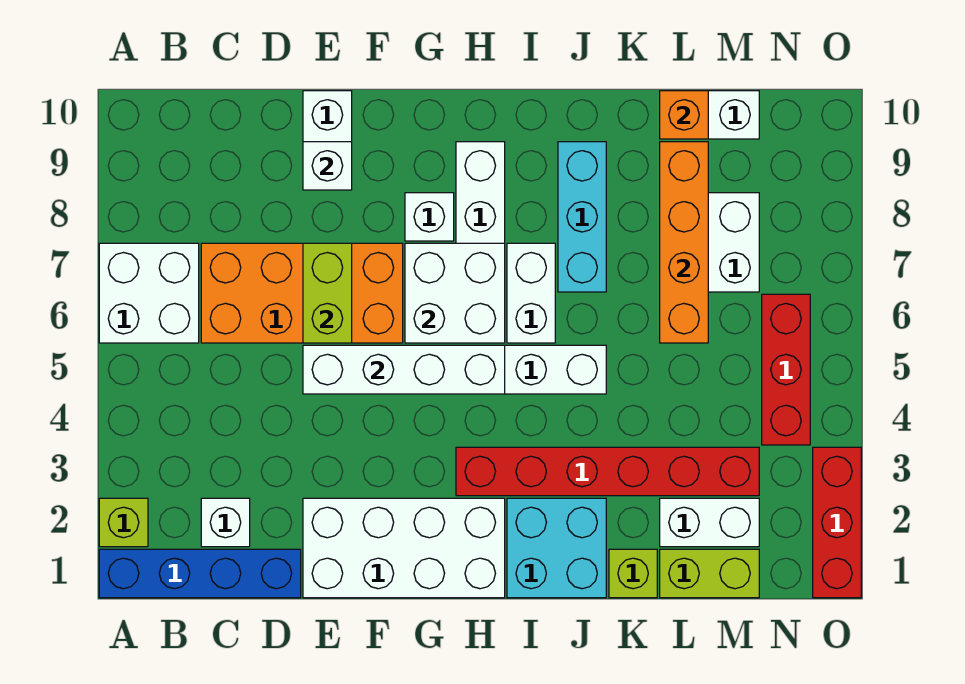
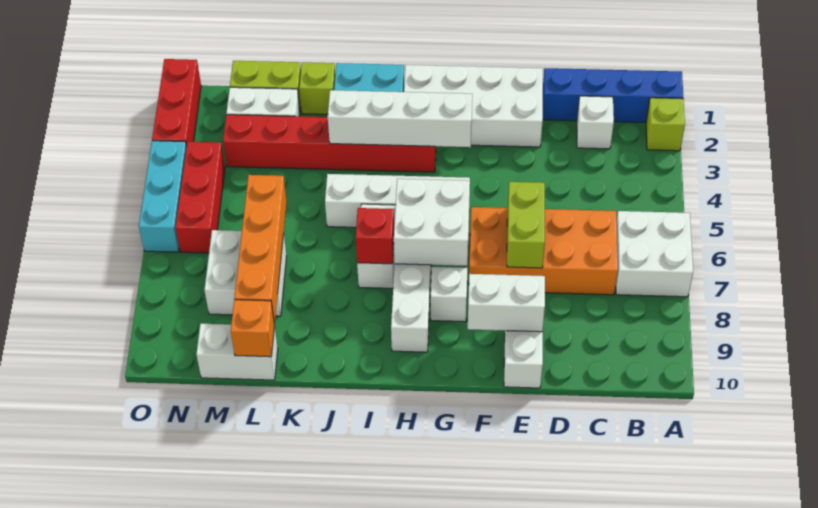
white brick E5:H5 level 2 -> white brick G3:J3 level 2
white brick E9 level 2 -> white brick E9:F9 level 2
none -> red brick I7 level 2
cyan brick J7:J9 level 1 -> cyan brick O4:O6 level 1

